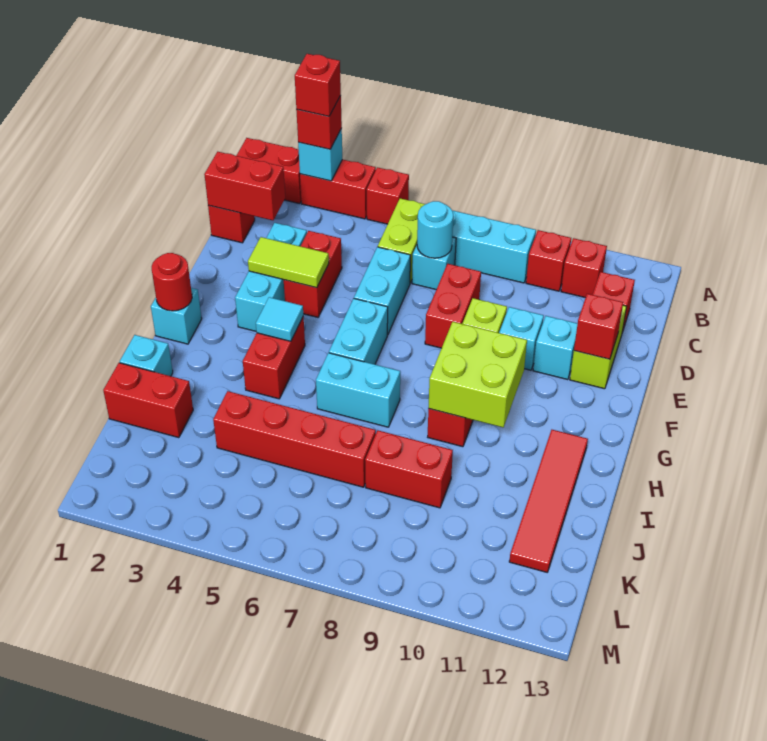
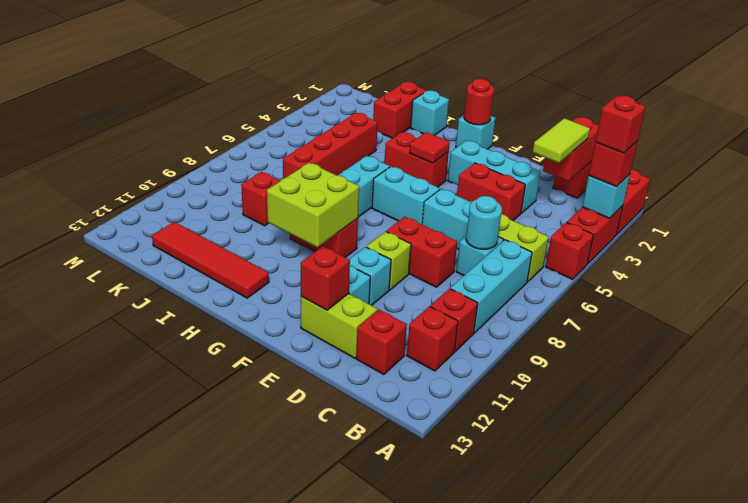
lime tile E3:E4 level 2 -> lime tile C2:C3 level 3
cyan tile G4 level 2 -> red tile G4 level 2
red brick J8:J9 level 1 -> red brick J9 level 1

